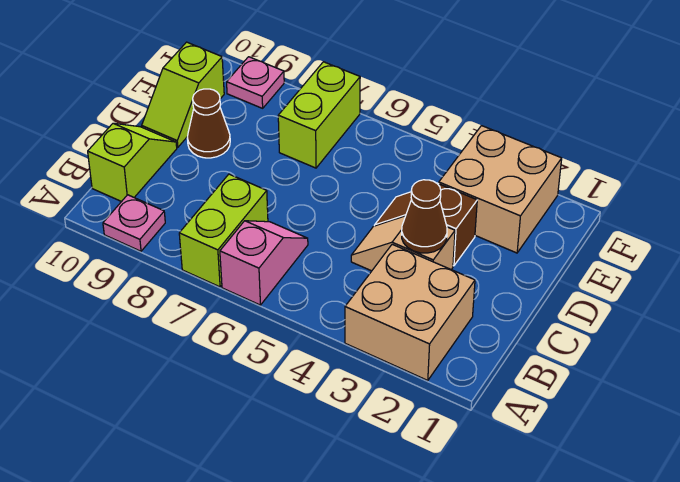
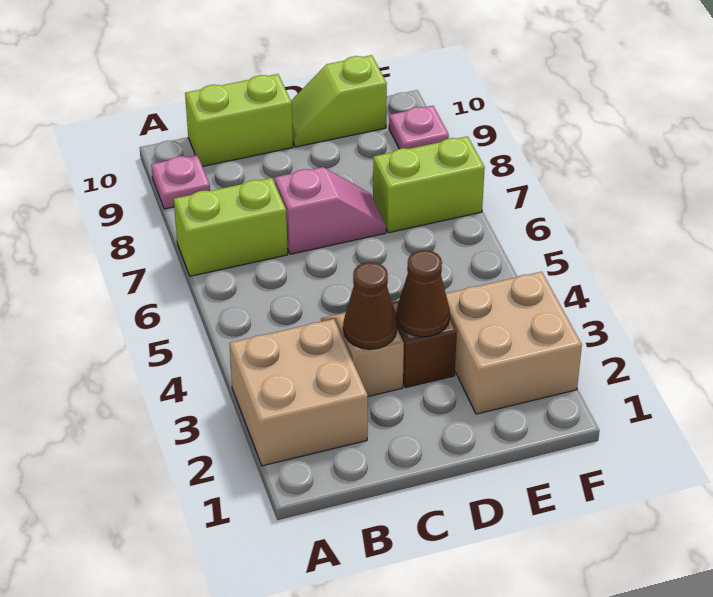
pink slope A6:B6 level 1 top A -> pink slope C7:D7 level 1 top C
lime slope B10:C10 level 1 top B -> lime brick B10:C10 level 1
brown cone D9 level 1 -> brown cone D3 level 2

